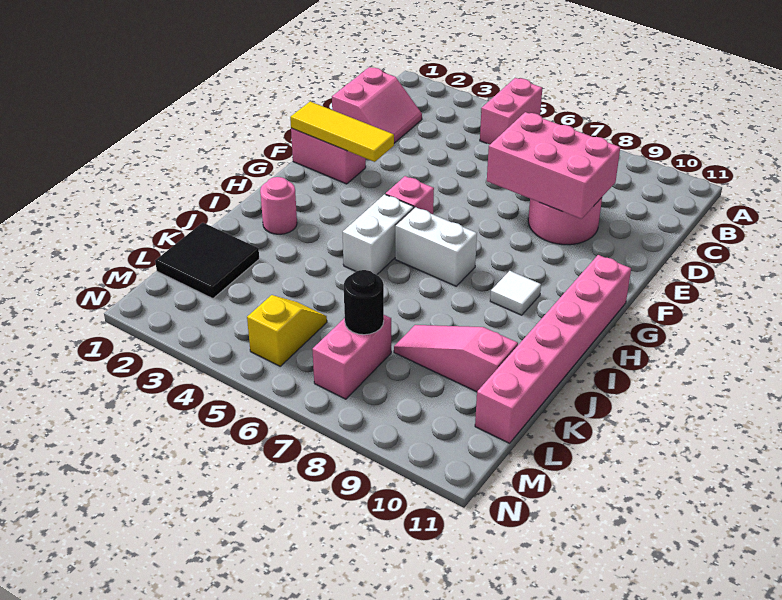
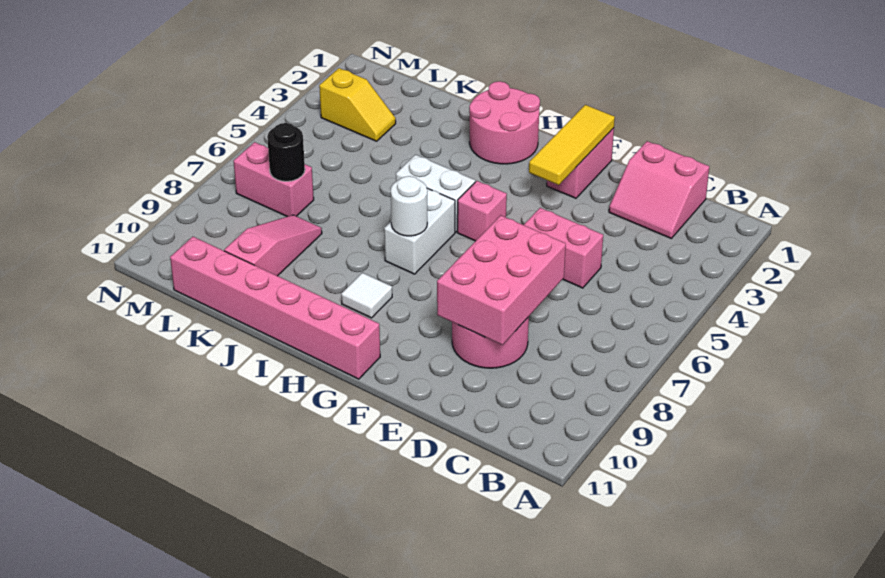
pink brick A5:B5 level 1 -> pink brick D5:E5 level 1
none -> white round brick H7 level 2
pink round brick I2 level 1 -> pink round brick H1:I2 level 1
black tile K1:L2 level 1 -> none
yellow slope L5:M5 level 1 top M -> yellow slope L3:M3 level 1 top M

